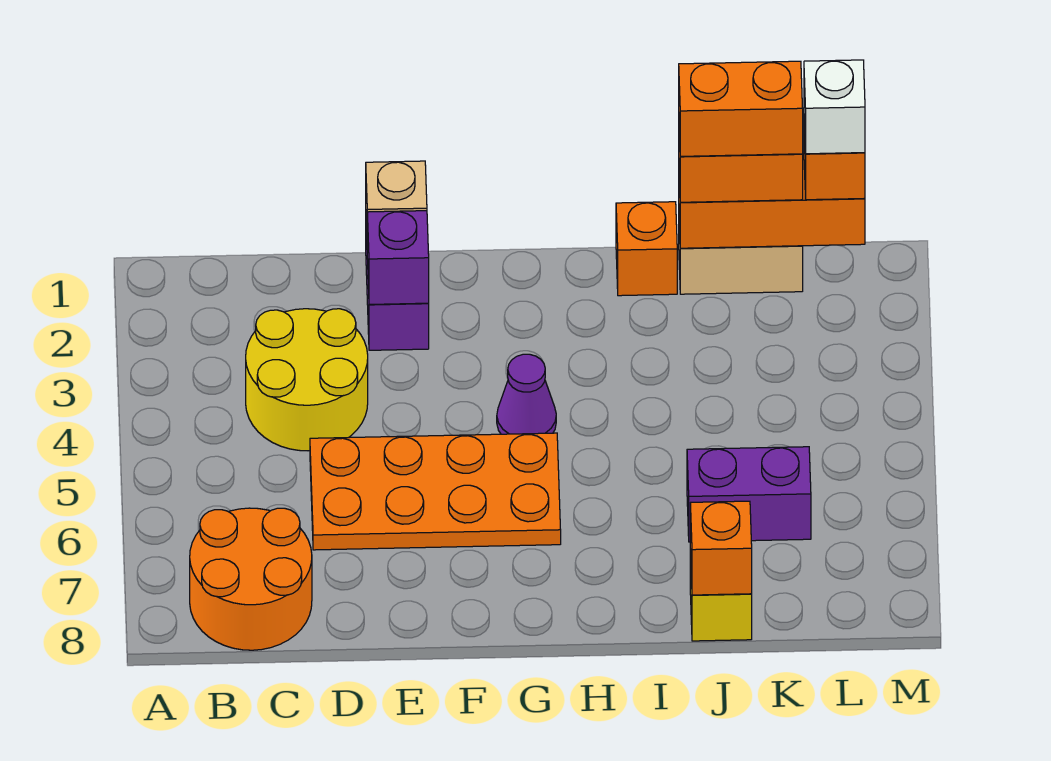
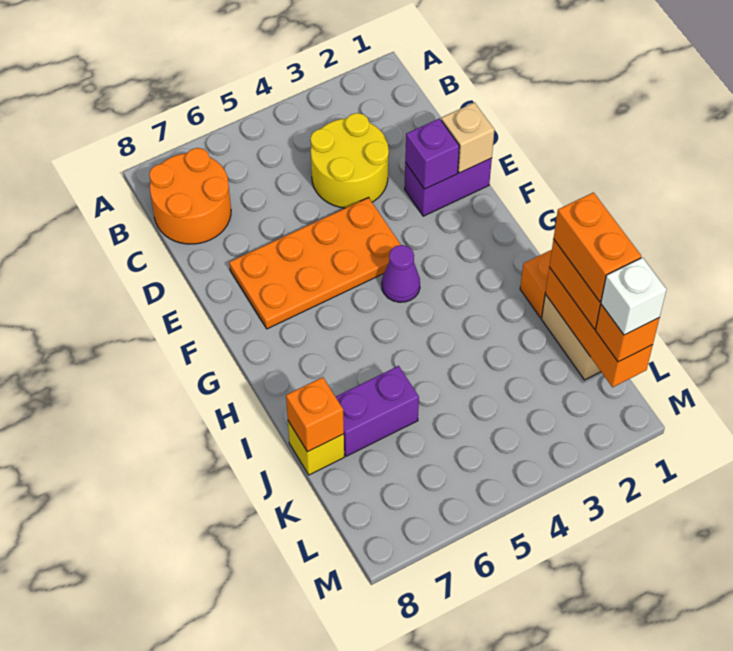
orange plate D5:G6 level 1 -> orange plate E4:F7 level 1
purple brick J6:K6 level 1 -> purple brick J6:J7 level 1

